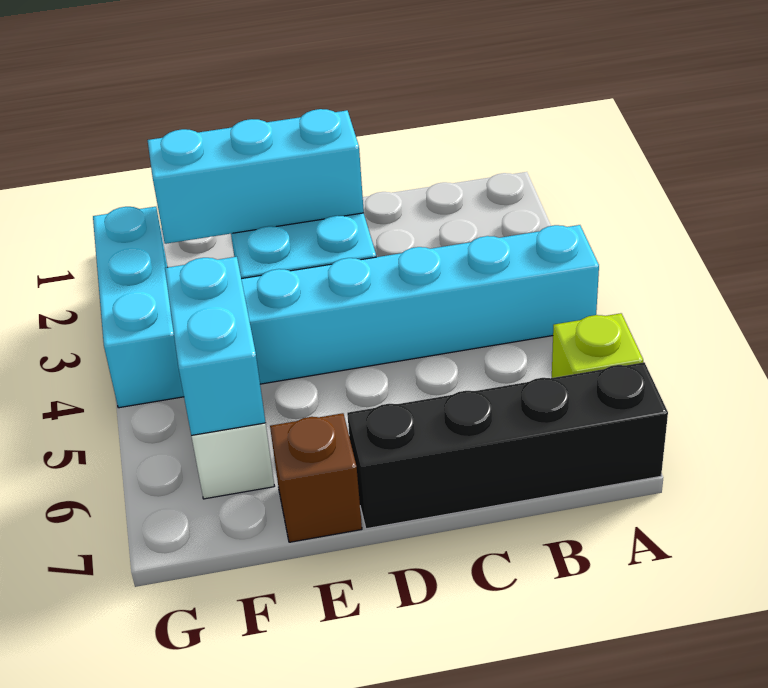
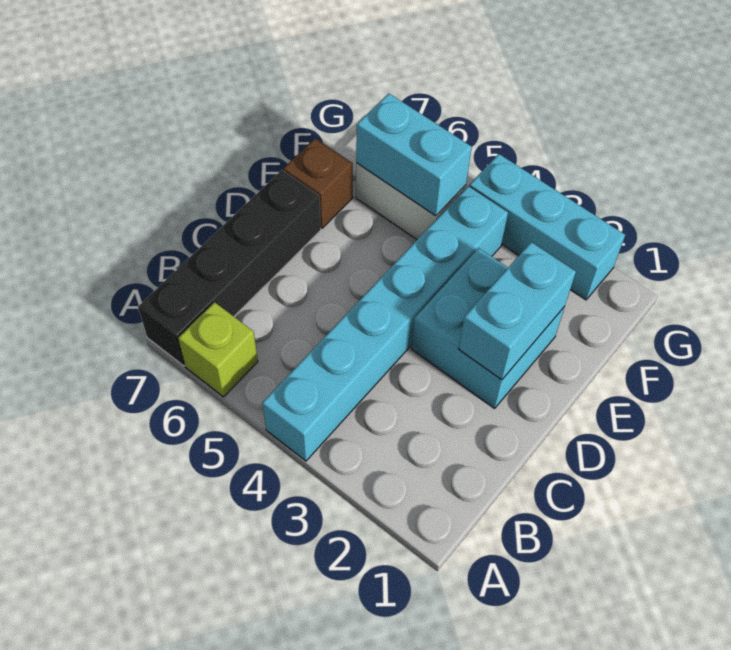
cyan brick D2:F2 level 2 -> cyan brick D2:E2 level 2

